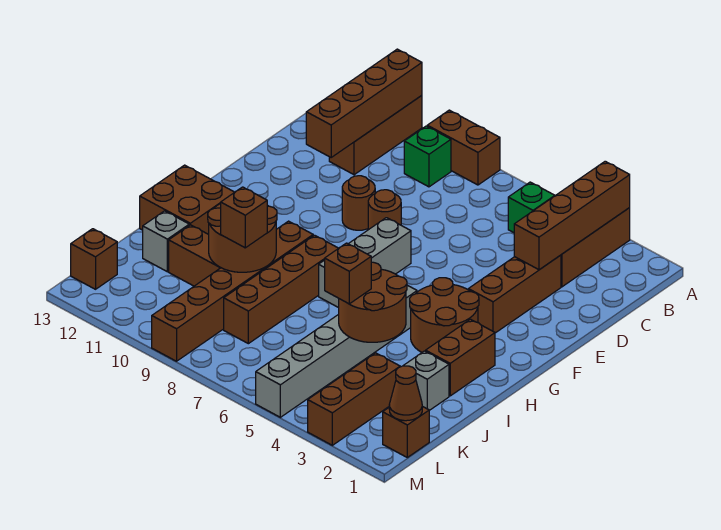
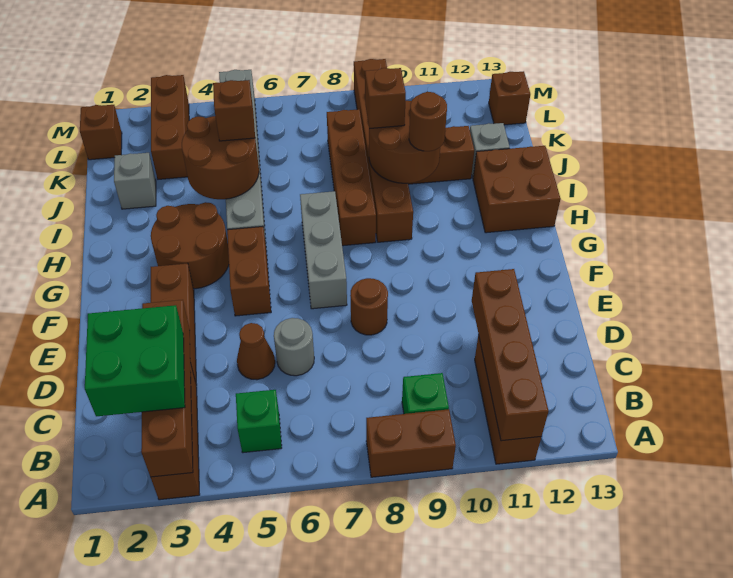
none -> green brick B2:C3 level 3
none -> grey round brick D6 level 1
brown round brick E9 level 1 -> brown round brick I10 level 3
brown brick H2:I2 level 1 -> brown brick F5:G5 level 1
brown cone L1 level 2 -> brown cone D5 level 1

